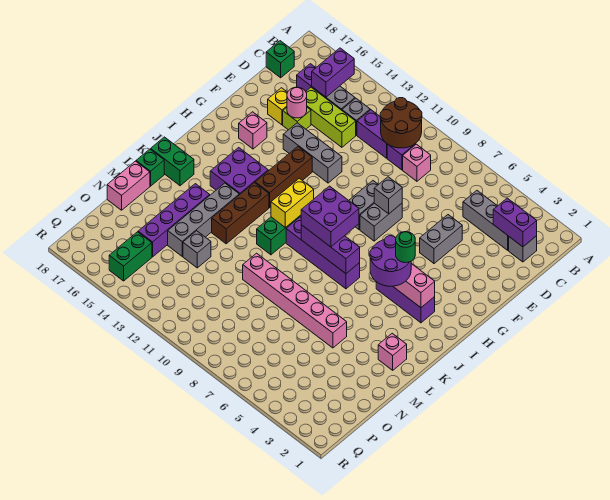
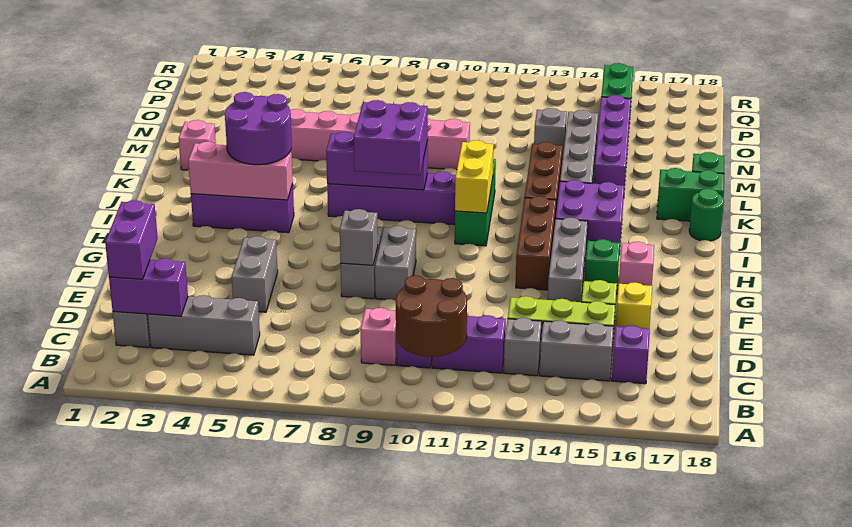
purple brick B15:C15 level 2 -> purple brick C2:D2 level 3
green brick C18 level 1 -> green brick G15 level 1
pink round brick E15 level 2 -> none
grey brick F12:F14 level 1 -> grey brick F14:H14 level 1
green round brick I4 level 4 -> green round brick J18 level 1
pink brick M18:N18 level 1 -> none

